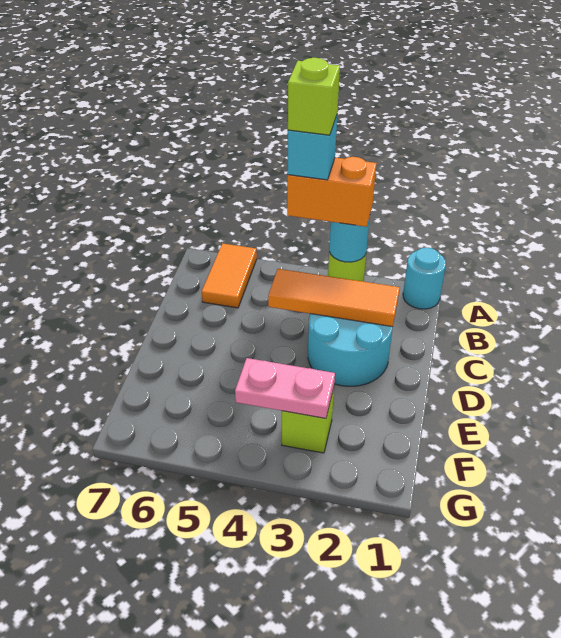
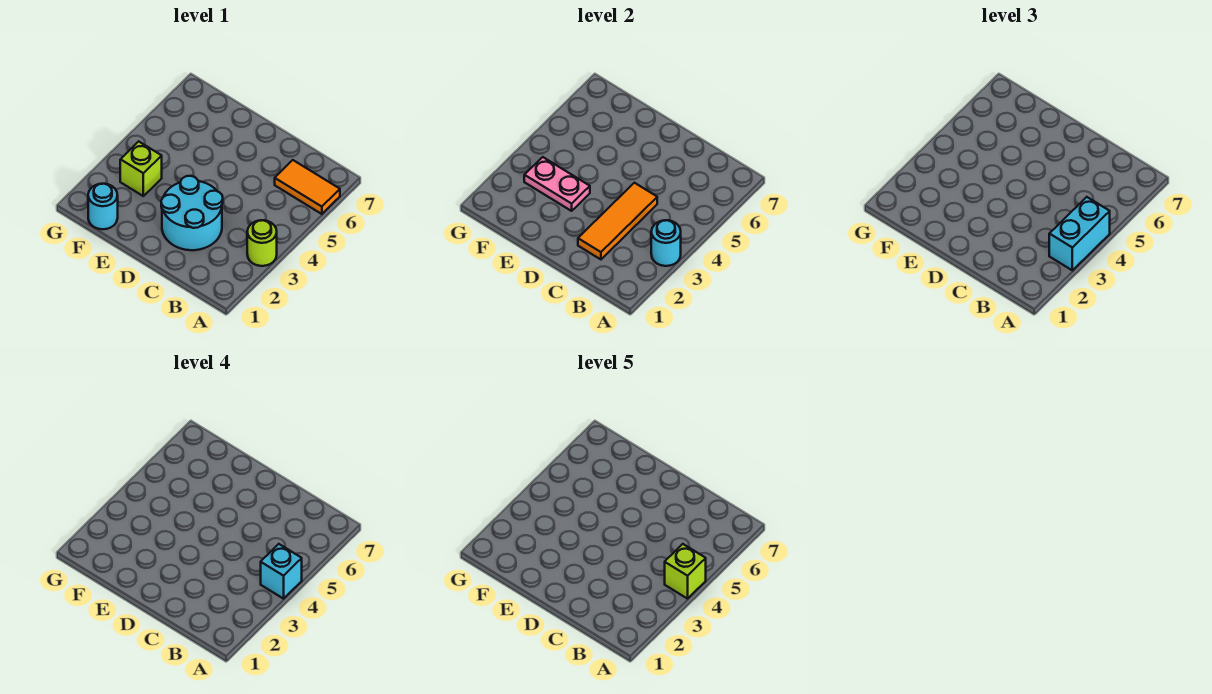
cyan round brick A1 level 1 -> cyan round brick F1 level 1
orange brick A3:A4 level 3 -> cyan brick A3:A4 level 3
pink plate F3:F4 level 2 -> pink plate E3:F3 level 2

